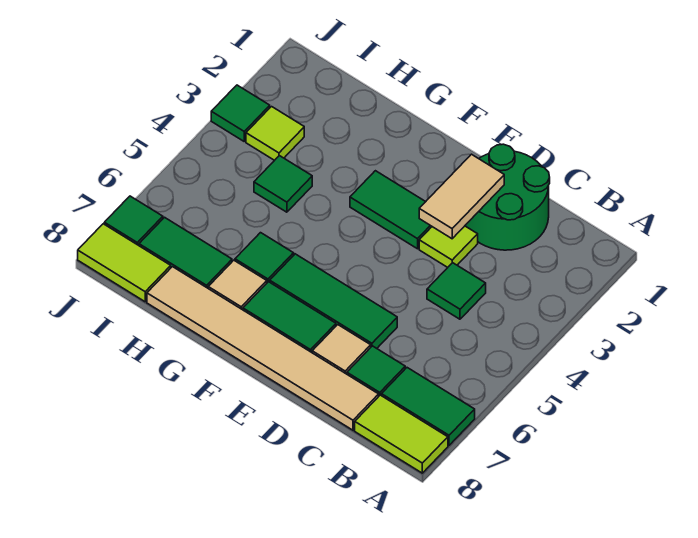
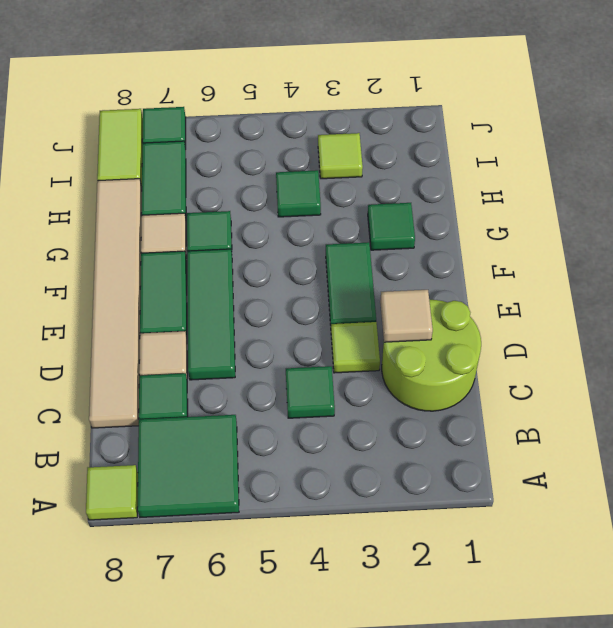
green tile A7:B7 level 1 -> green tile A6:B7 level 1
lime tile A8:B8 level 1 -> lime tile A8 level 1
green round brick C1:D2 level 1 -> lime round brick C1:D2 level 1
tan tile D2:D3 level 2 -> tan tile D2 level 2
green tile J3 level 1 -> green tile G2 level 1

